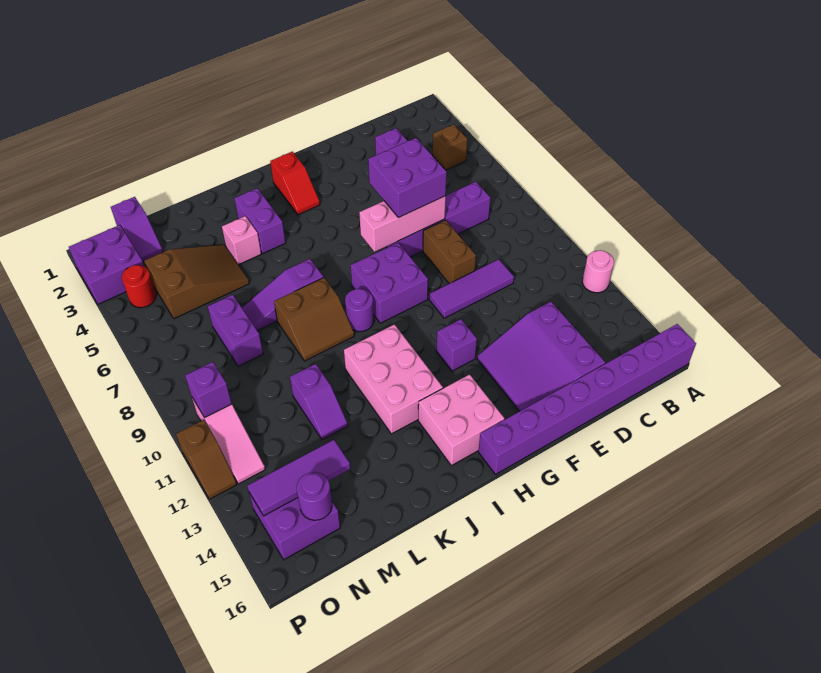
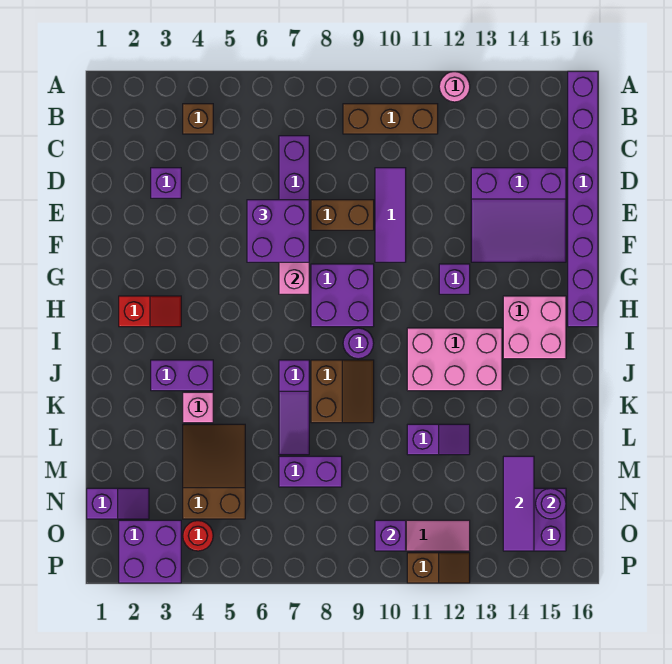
none -> brown brick B9:B11 level 1

